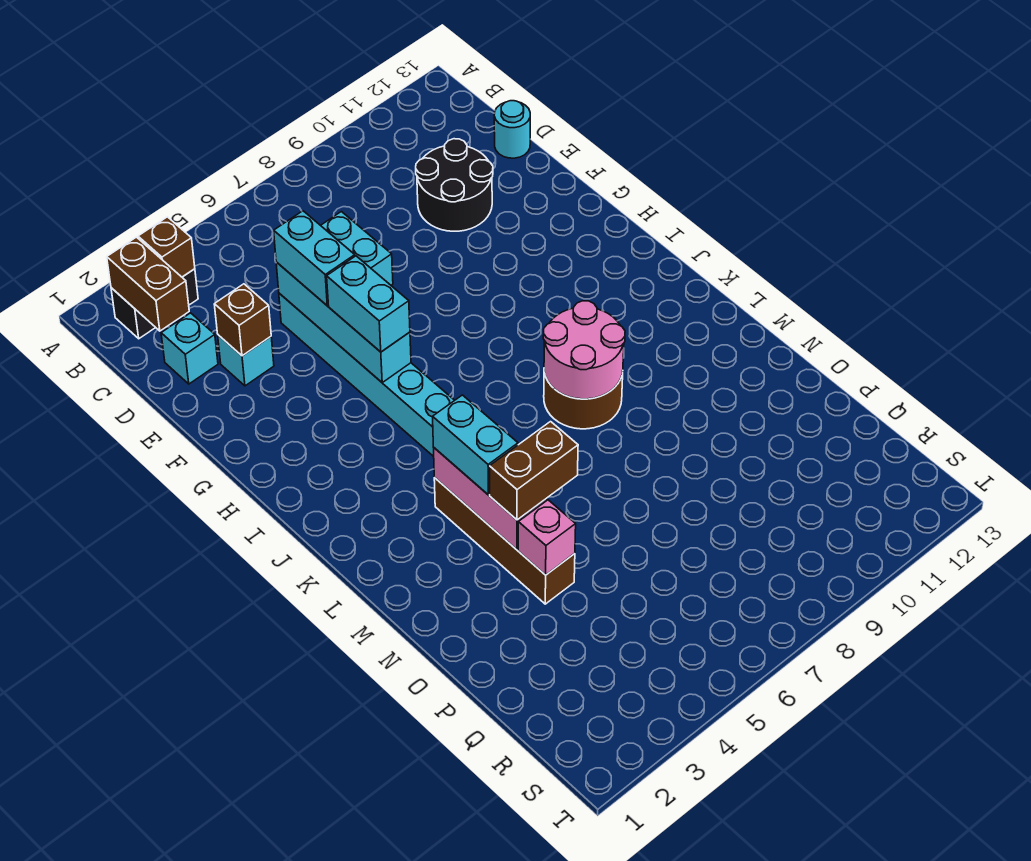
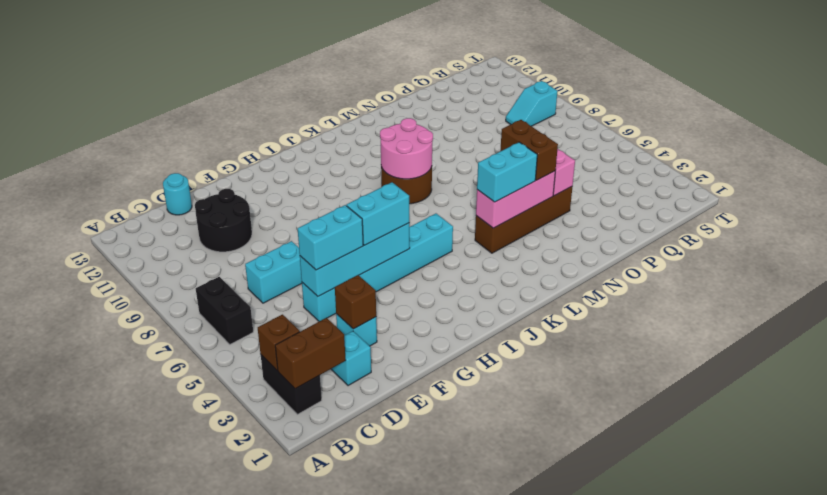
none -> black brick B6:B7 level 1
none -> cyan slope R9:S9 level 1 top S

